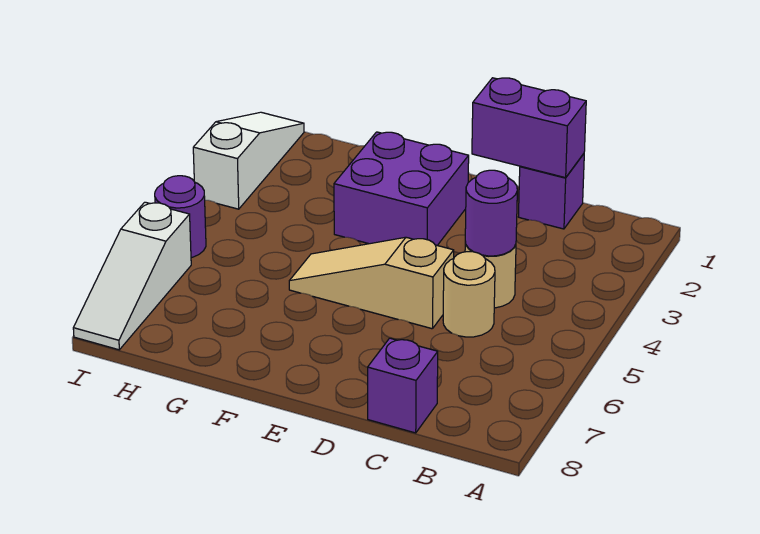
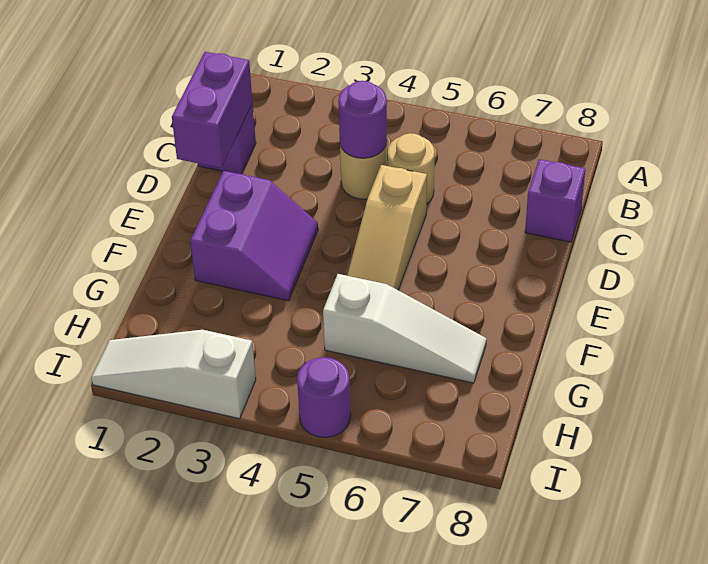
purple brick E2:F3 level 1 -> purple slope E2:F3 level 1 top 2
white slope I6:I8 level 1 top 6 -> white slope G5:G7 level 1 top 5

